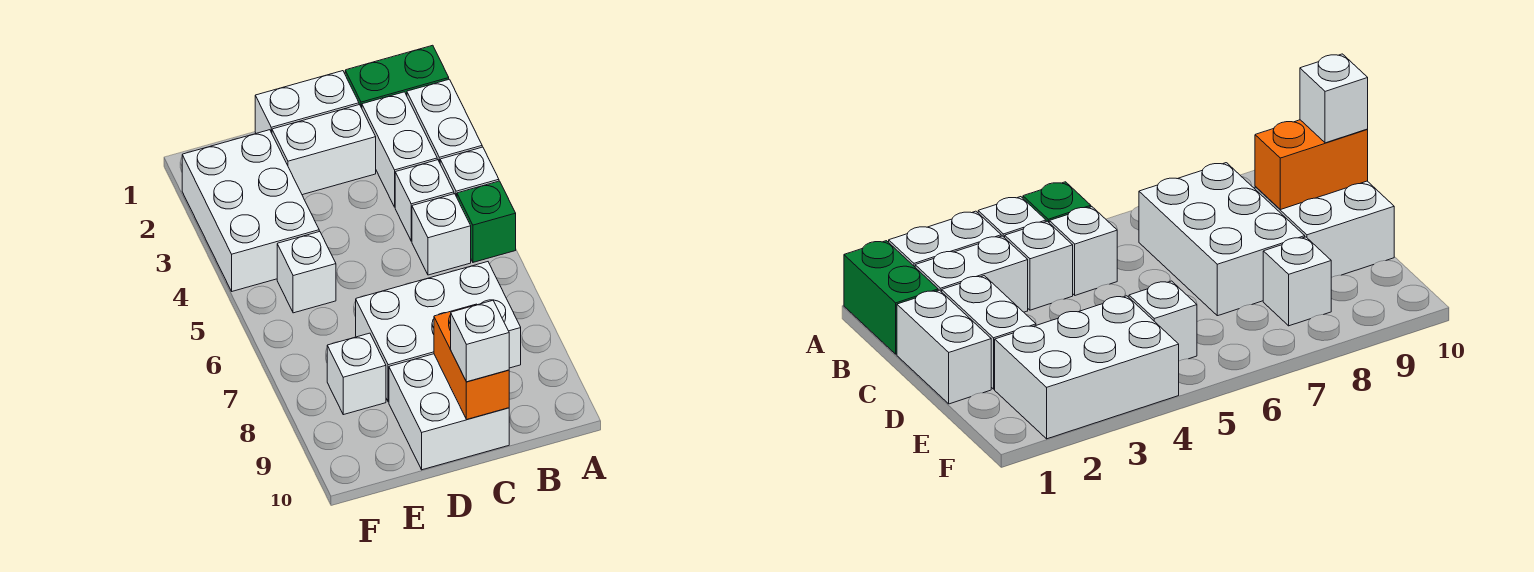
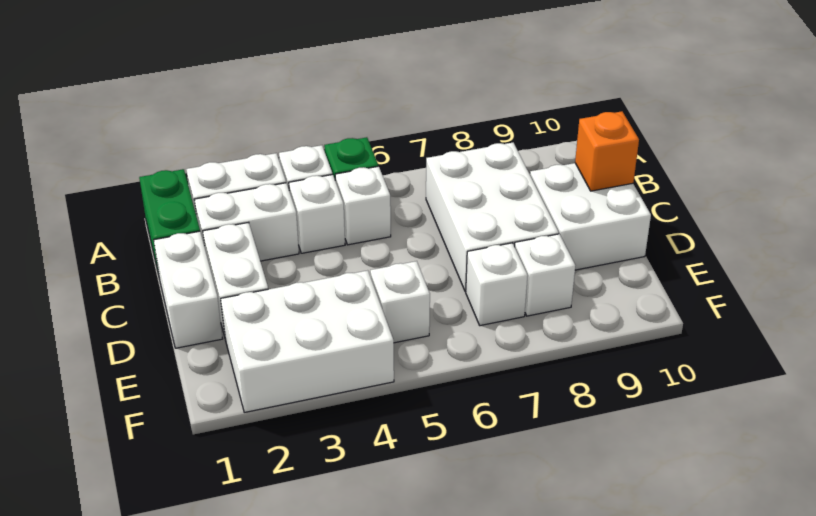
orange brick C9:C10 level 2 -> orange brick C10 level 2
white brick C10 level 3 -> white brick E7 level 1

